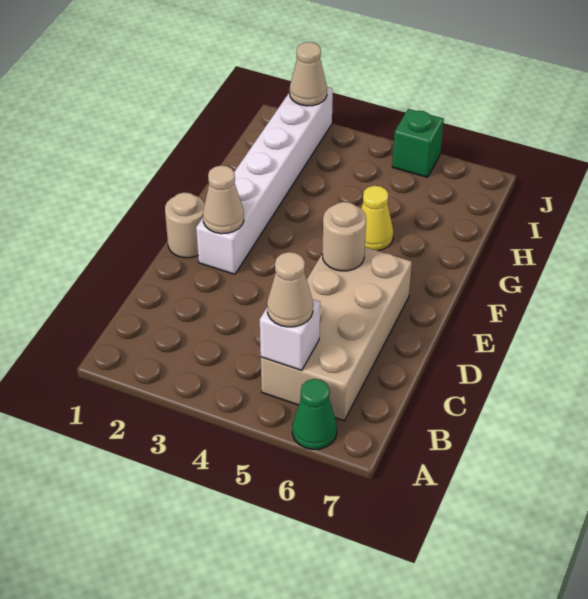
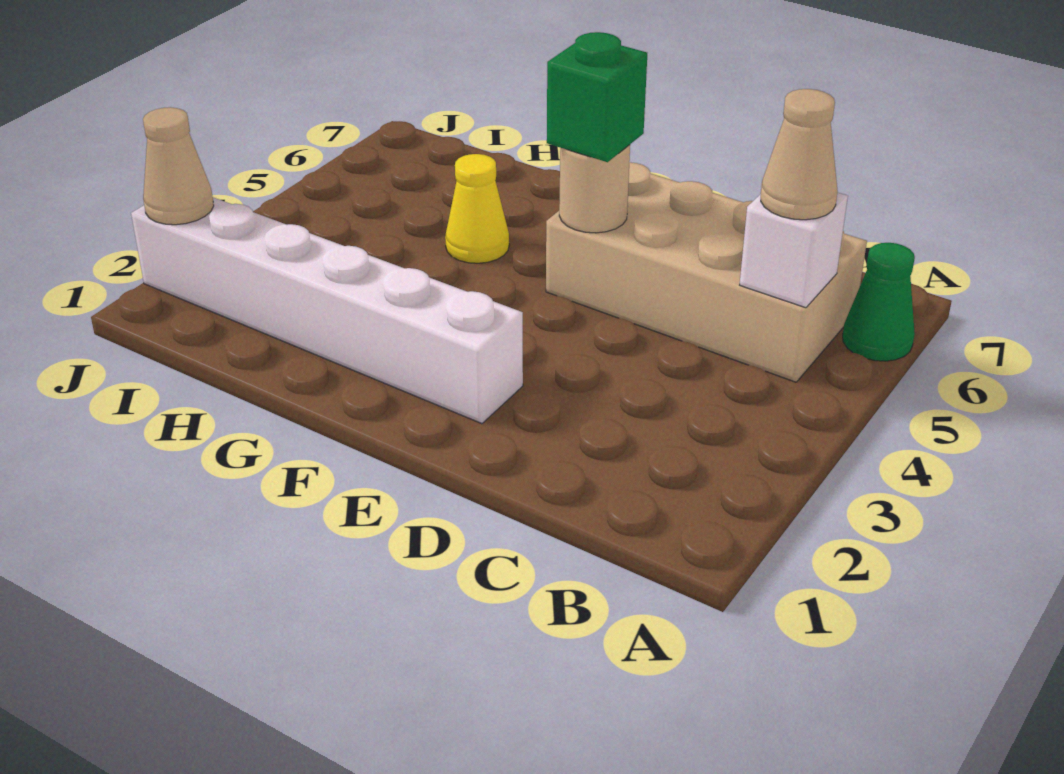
tan round brick E1 level 1 -> none
tan cone E2 level 2 -> none
green brick J5 level 1 -> green brick E5 level 3

